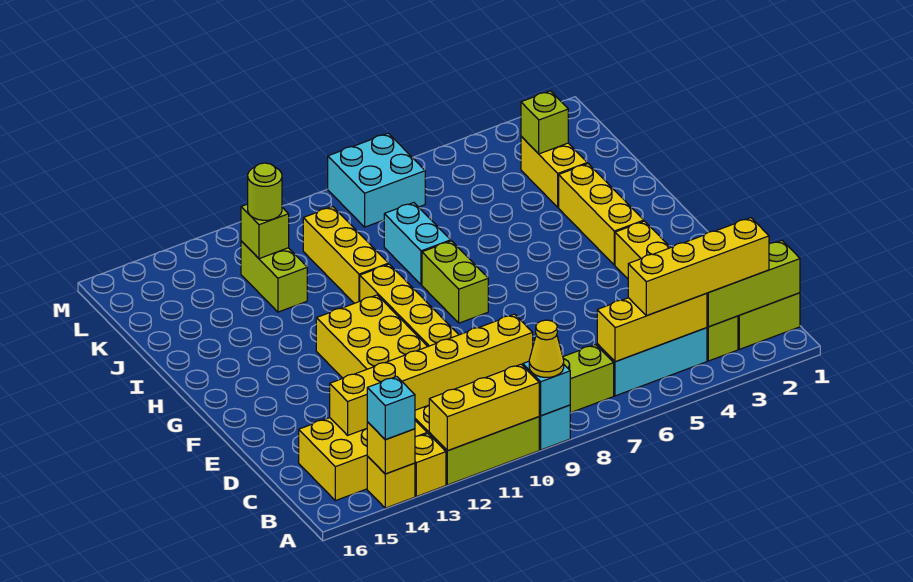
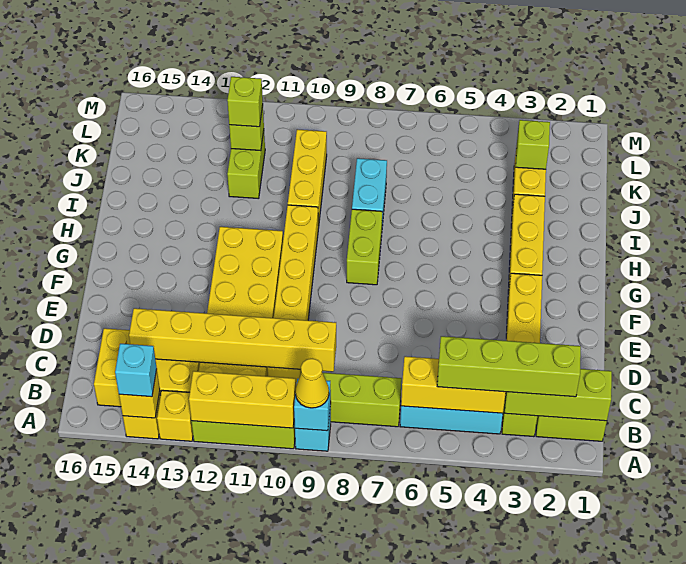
yellow brick B2:B5 level 3 -> lime brick B2:B5 level 3
lime round brick K12 level 3 -> lime brick K12 level 3
cyan brick L7:M8 level 1 -> none

